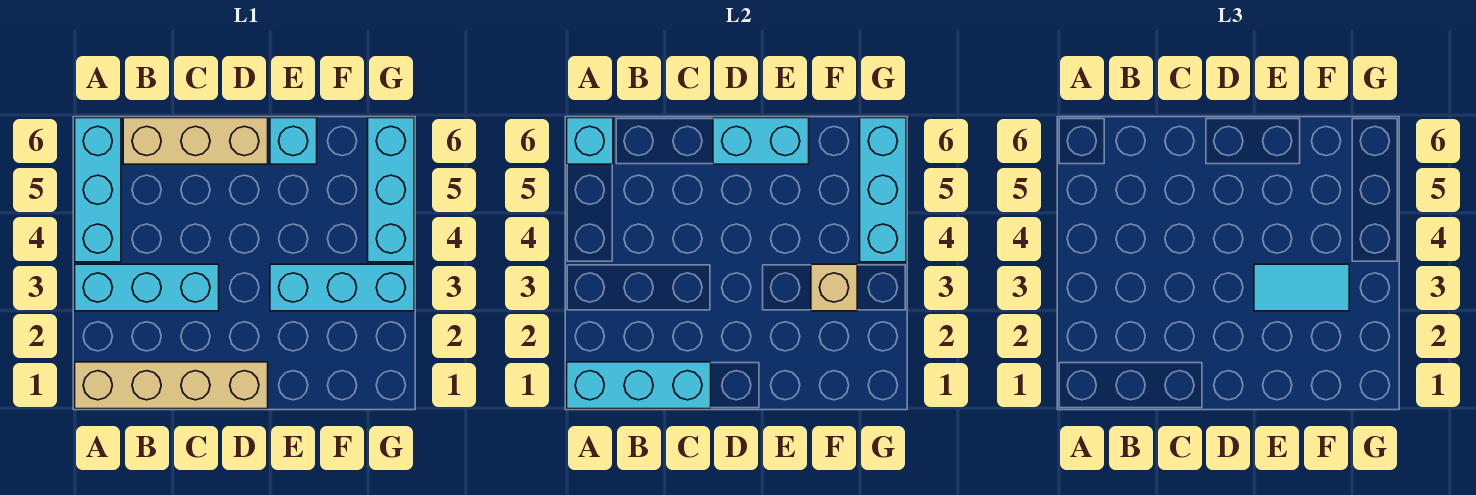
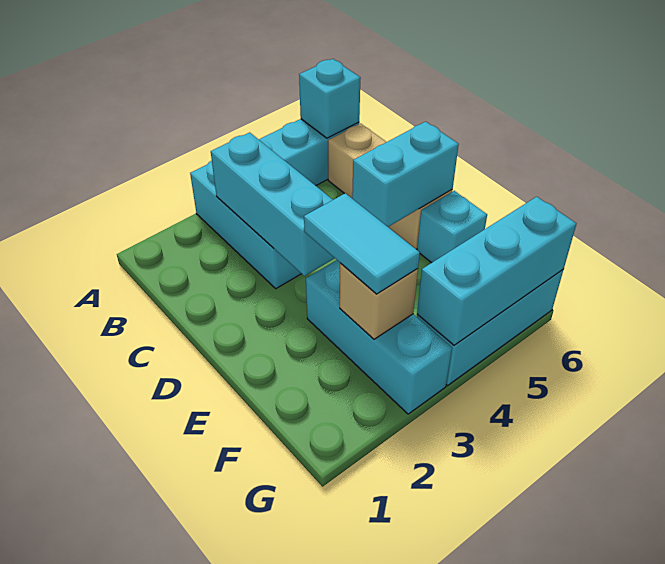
tan brick A1:D1 level 1 -> none
cyan brick A1:C1 level 2 -> cyan brick B3:D3 level 2
cyan brick D6:E6 level 2 -> cyan brick D5:D6 level 2

